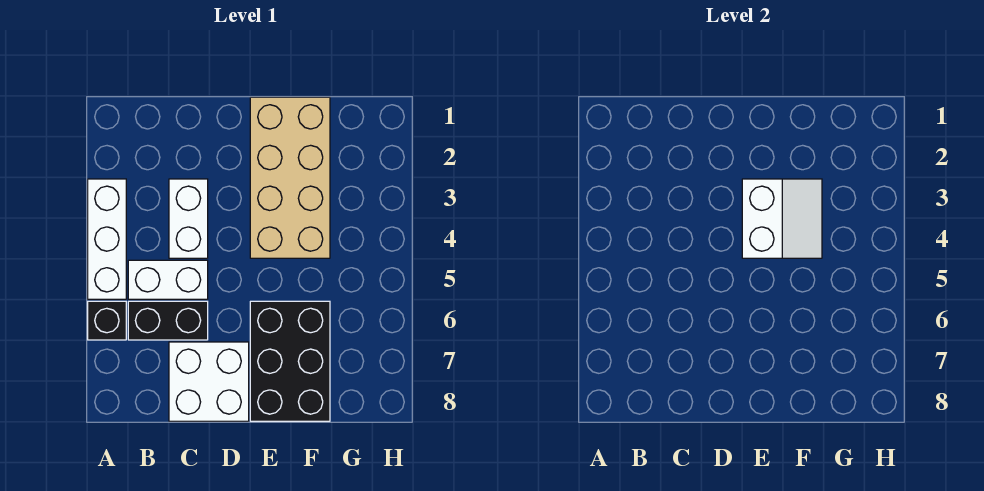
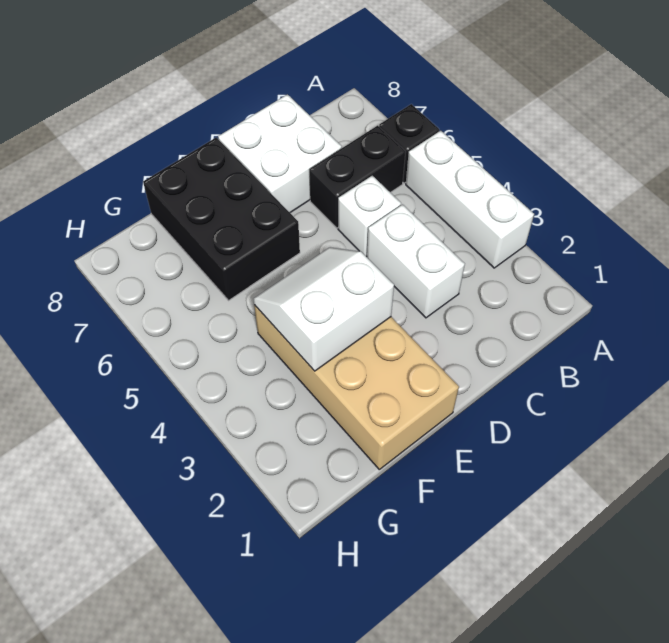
white brick B5:C5 level 1 -> white brick C5 level 1
white slope E3:F4 level 2 top E -> white slope E3:F4 level 2 top 3

